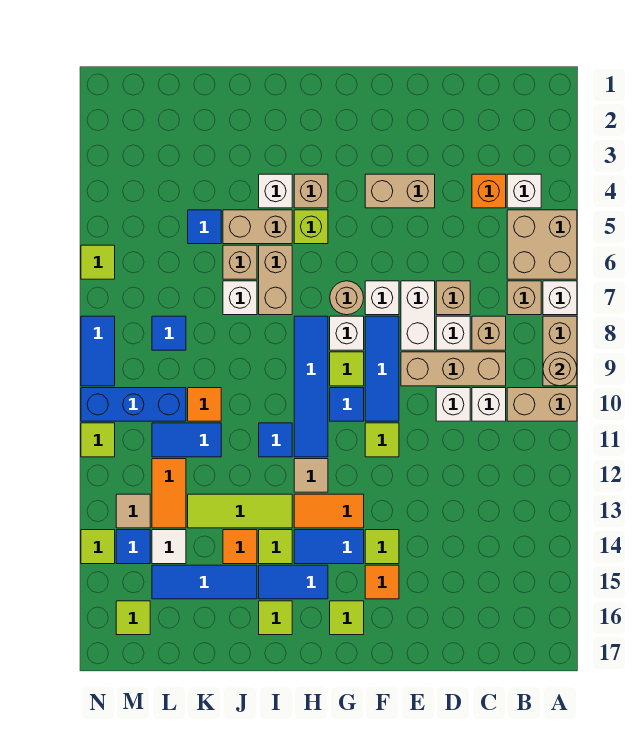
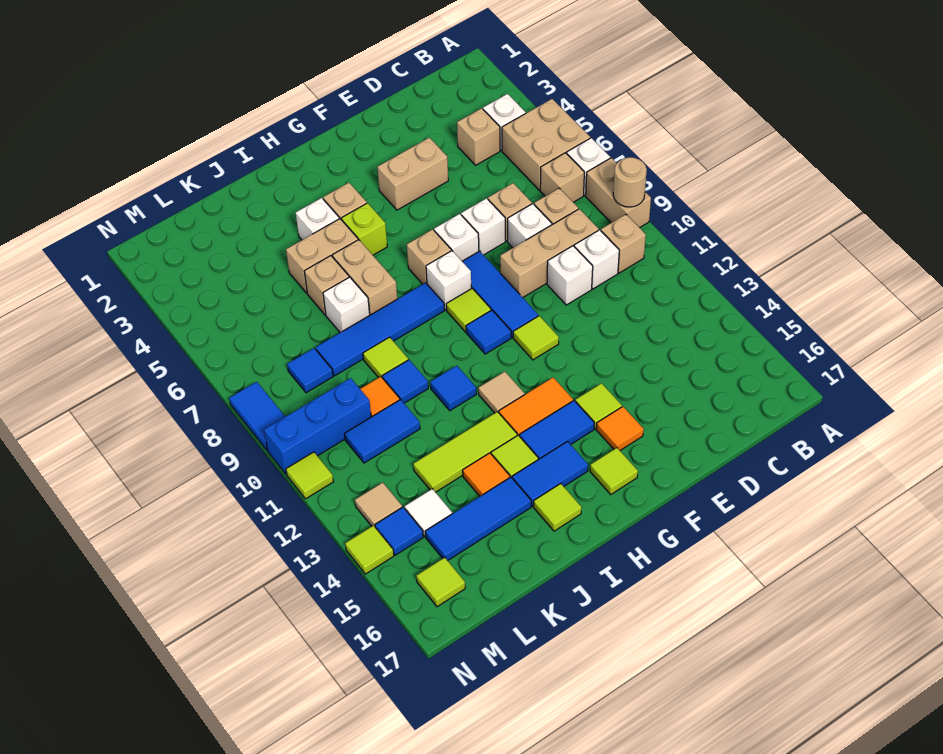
tan brick A10:B10 level 1 -> tan brick B10 level 1
orange brick C4 level 1 -> tan brick C4 level 1
white brick E7:E8 level 1 -> white brick E7 level 1
tan round brick G7 level 1 -> tan brick G7 level 1
blue tile H8:H11 level 1 -> blue tile H8:K8 level 1
blue tile K5 level 1 -> blue tile J10 level 1
orange tile L12:L13 level 1 -> none
lime tile N6 level 1 -> lime tile J9 level 1

